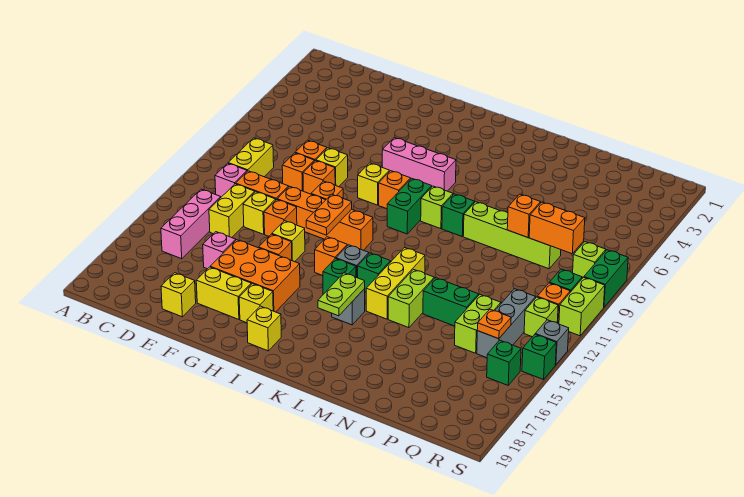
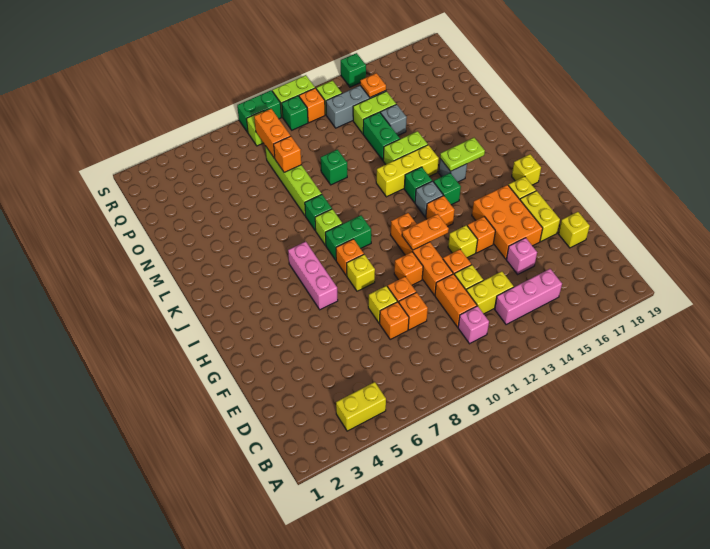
yellow brick C9:C10 level 1 -> yellow brick B4:B5 level 1
green brick R15 level 1 -> green brick N10 level 1
grey brick S13 level 1 -> grey brick O14 level 1

